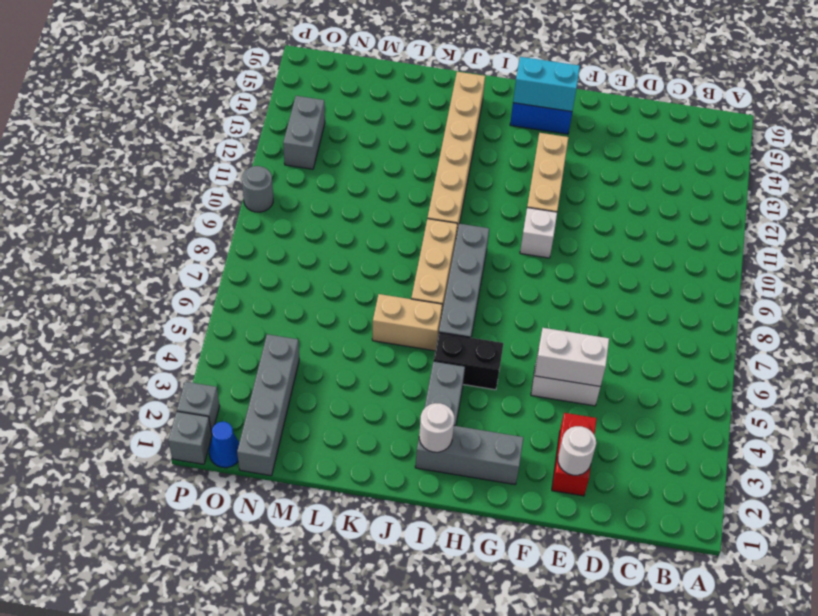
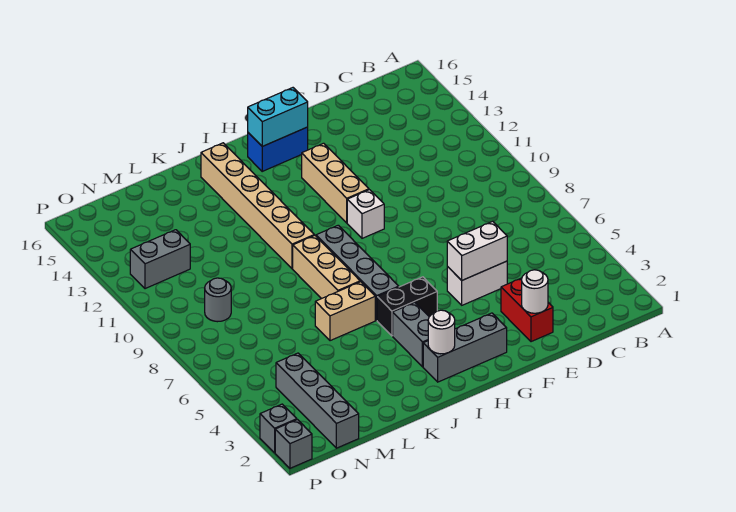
blue cone O1 level 1 -> none
grey brick O12:O13 level 1 -> grey brick N12:O12 level 1
grey round brick P10 level 1 -> grey round brick N9 level 1

